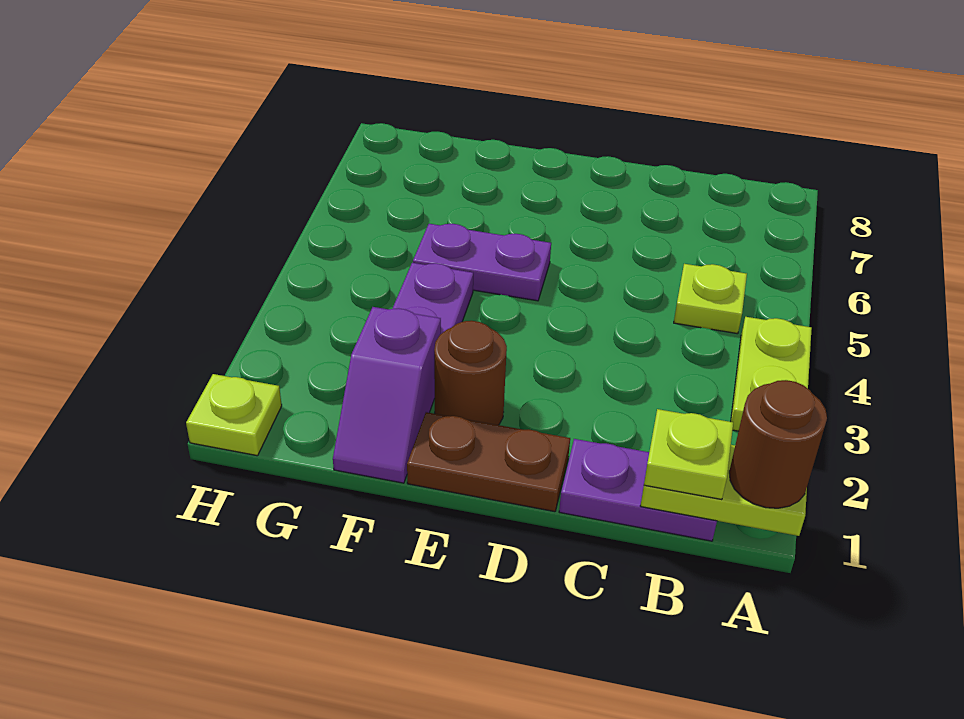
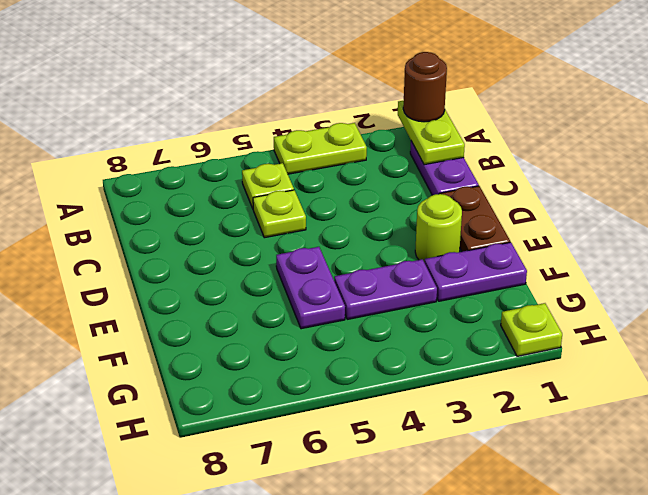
lime plate B1 level 3 -> lime plate C5 level 1
brown round brick E2 level 1 -> lime round brick E2 level 1
purple slope F1:F2 level 1 top 2 -> purple plate F1:F2 level 1

